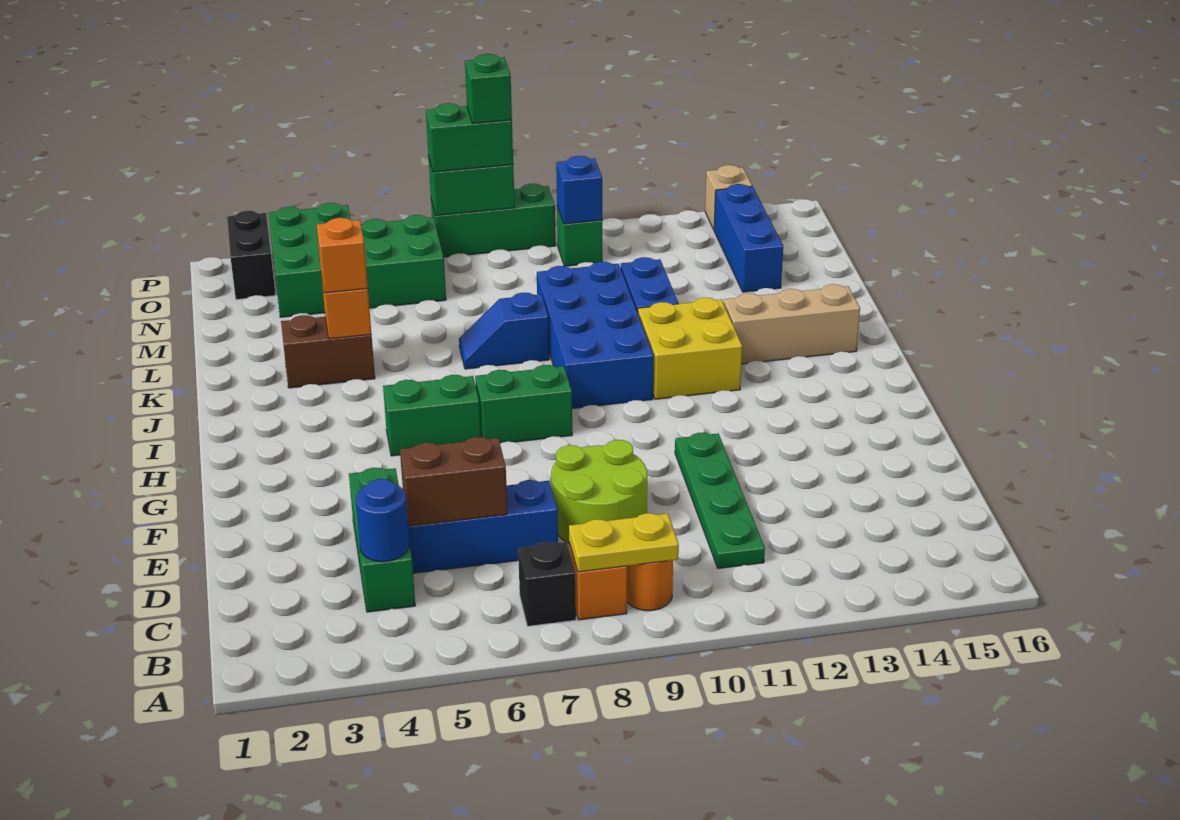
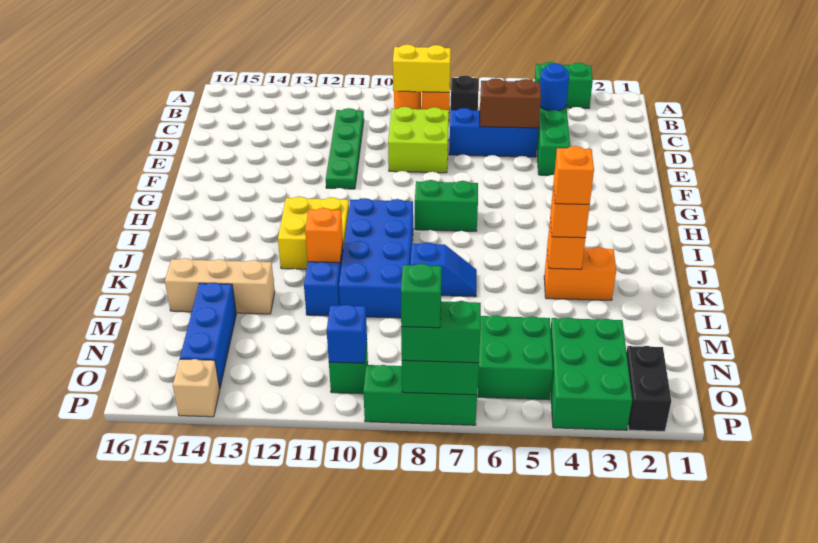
yellow plate B8:B9 level 2 -> yellow brick B8:B9 level 2
lime round brick D8:E9 level 1 -> lime brick D8:E9 level 1
green brick H5:H6 level 1 -> green brick A3:A4 level 1
tan brick J13:J15 level 1 -> tan brick L13:L15 level 1
brown brick K3:K4 level 1 -> orange brick K3:K4 level 1
none -> orange brick K4 level 4
none -> orange brick K11 level 2

